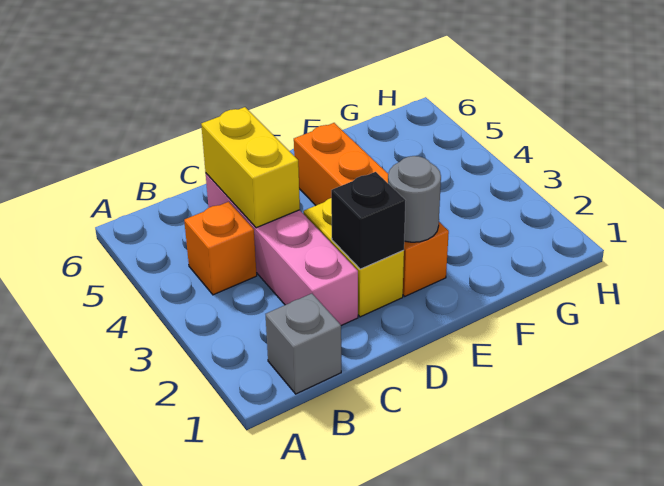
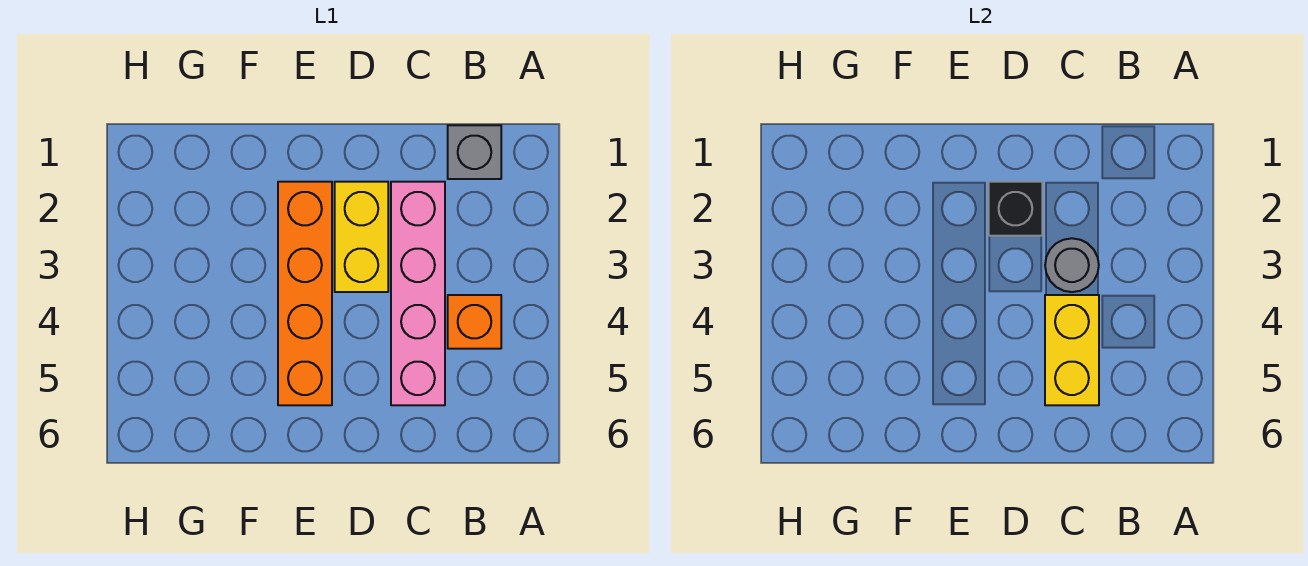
grey round brick E2 level 2 -> grey round brick C3 level 2

